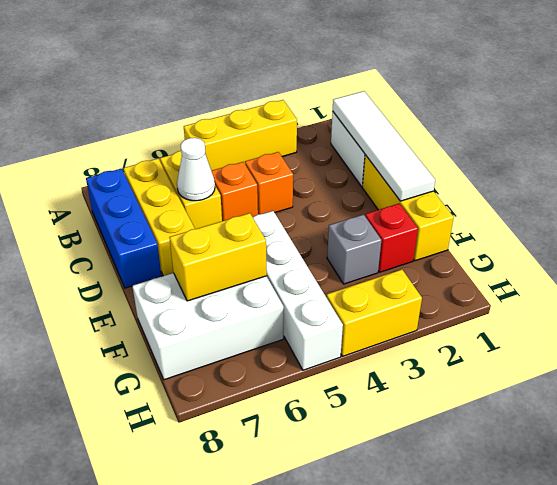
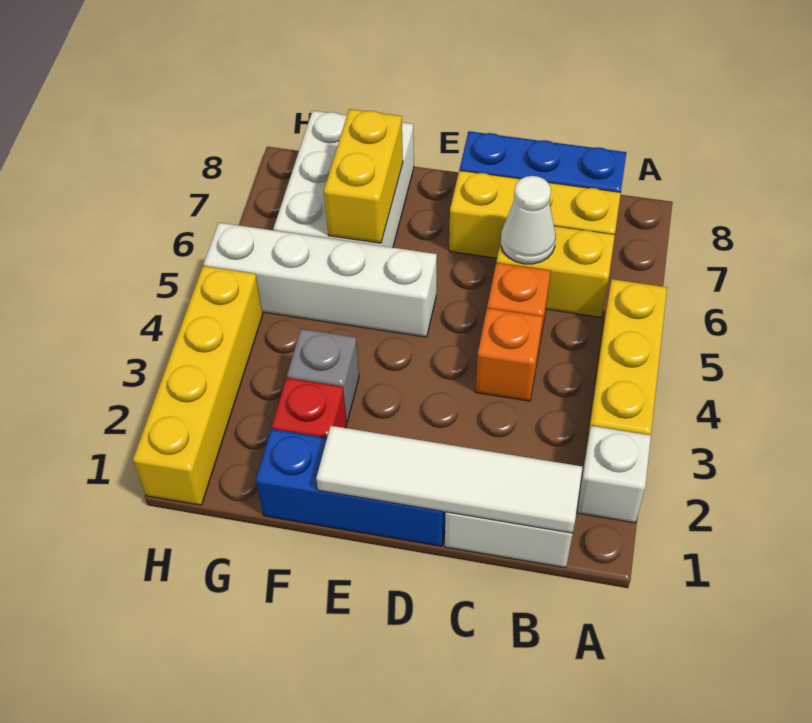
none -> white brick A2 level 1
yellow brick D1:F1 level 1 -> blue brick D1:F1 level 1
yellow brick H3:H4 level 1 -> yellow brick H1:H4 level 1

